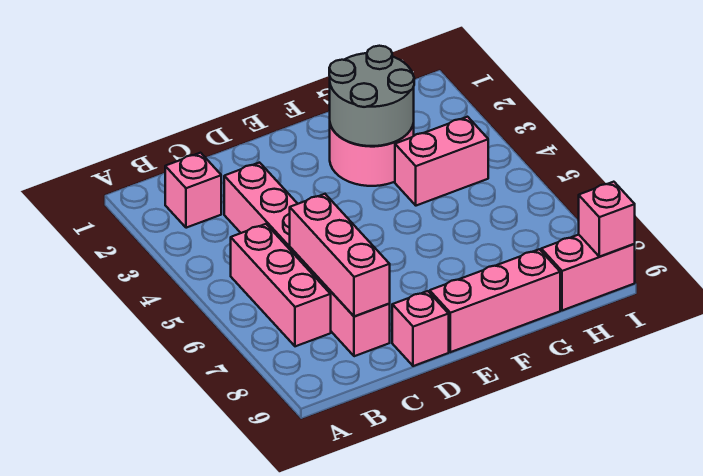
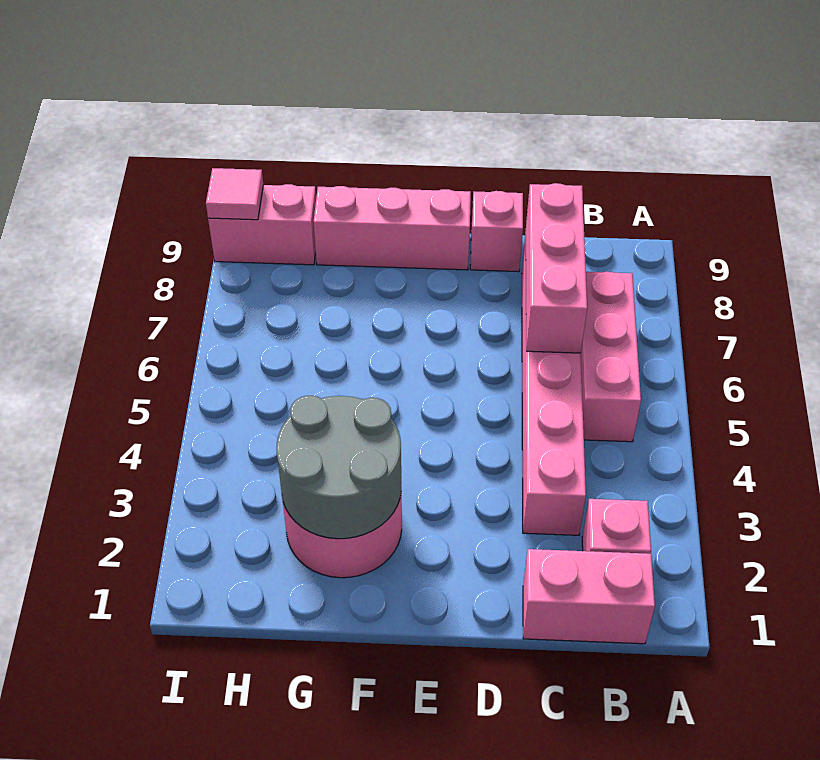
pink brick G4:H4 level 1 -> pink brick B1:C1 level 1
pink brick I9 level 2 -> pink tile I9 level 2

